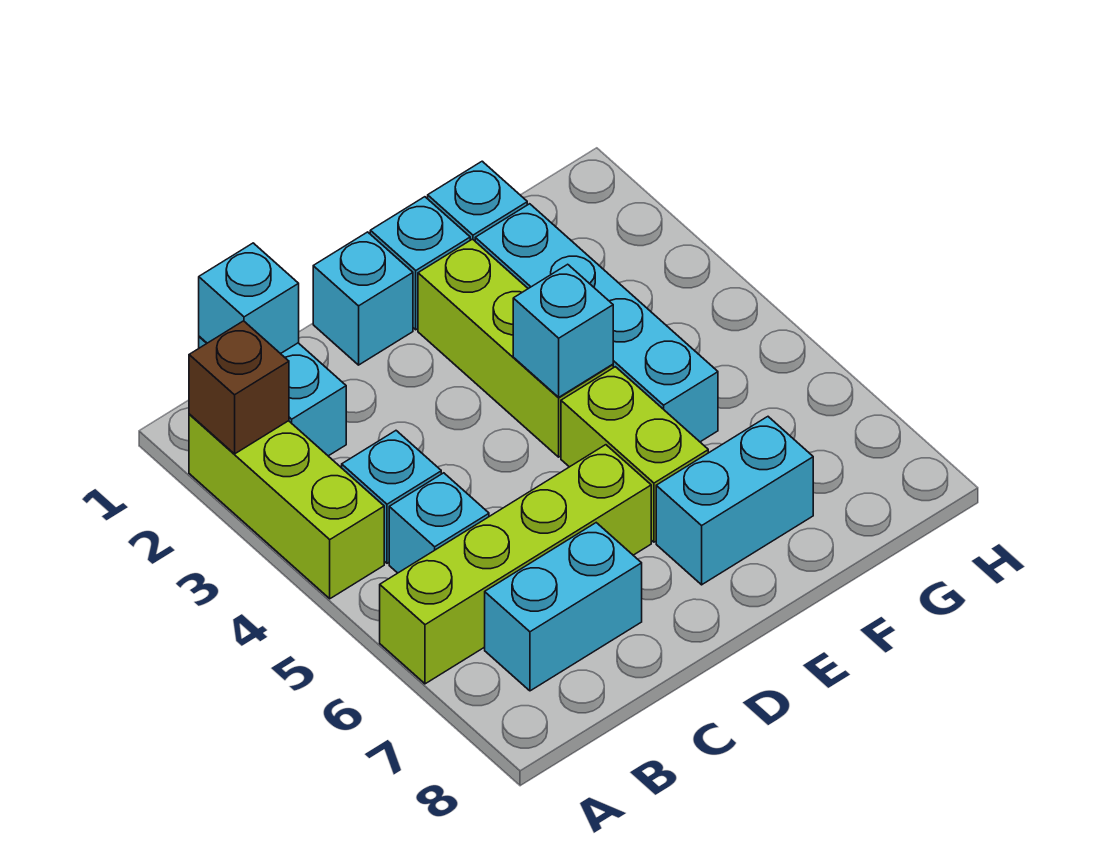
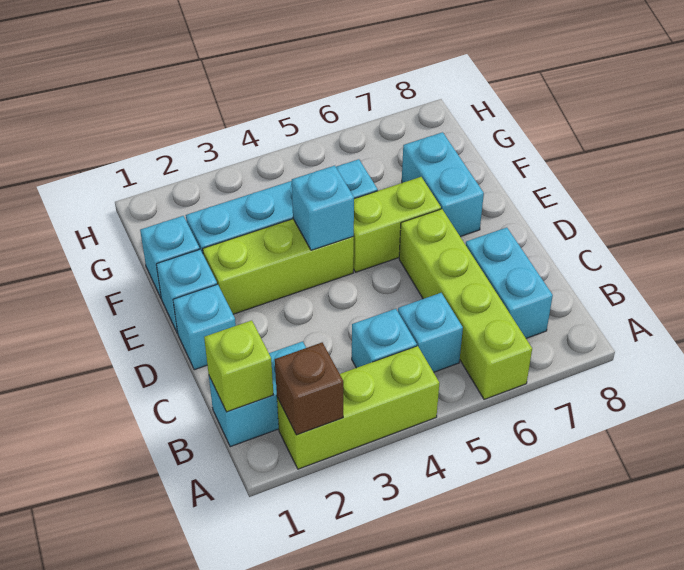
cyan brick B1 level 2 -> lime brick B1 level 2

